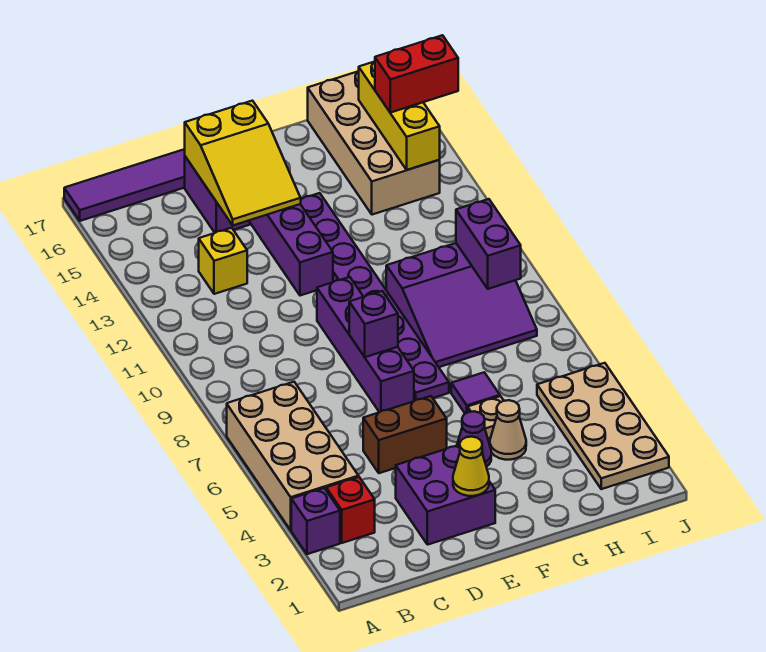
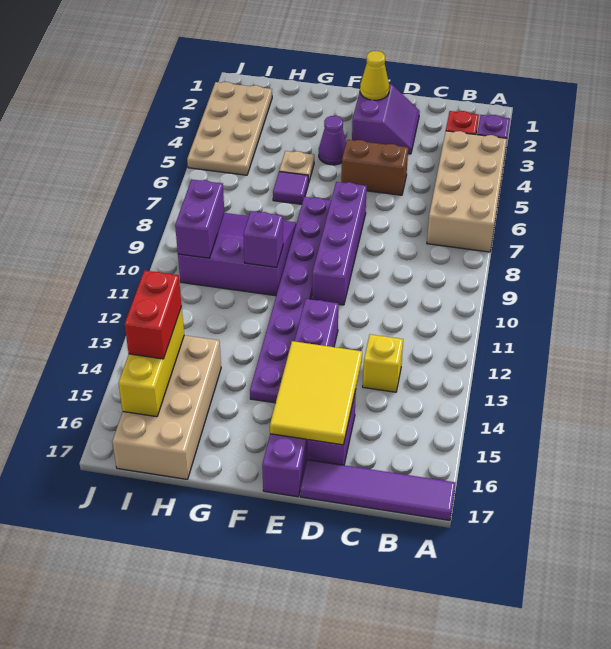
purple brick D2:E3 level 1 -> purple slope D2:E3 level 1 top E
yellow slope D14:E16 level 2 top 16 -> yellow tile D14:E16 level 2
purple brick E8 level 2 -> purple brick G10 level 2
tan cone G4 level 1 -> none
red brick I15:J15 level 3 -> red brick I14:I15 level 3

